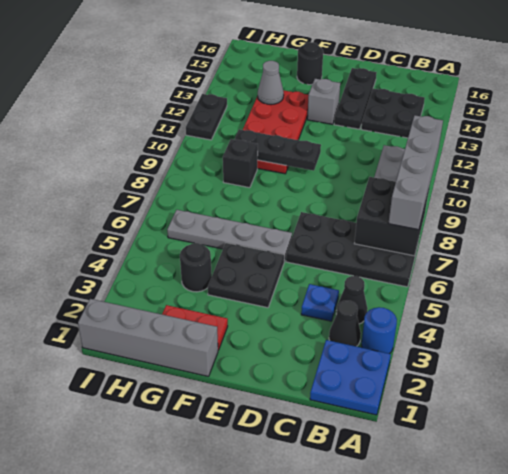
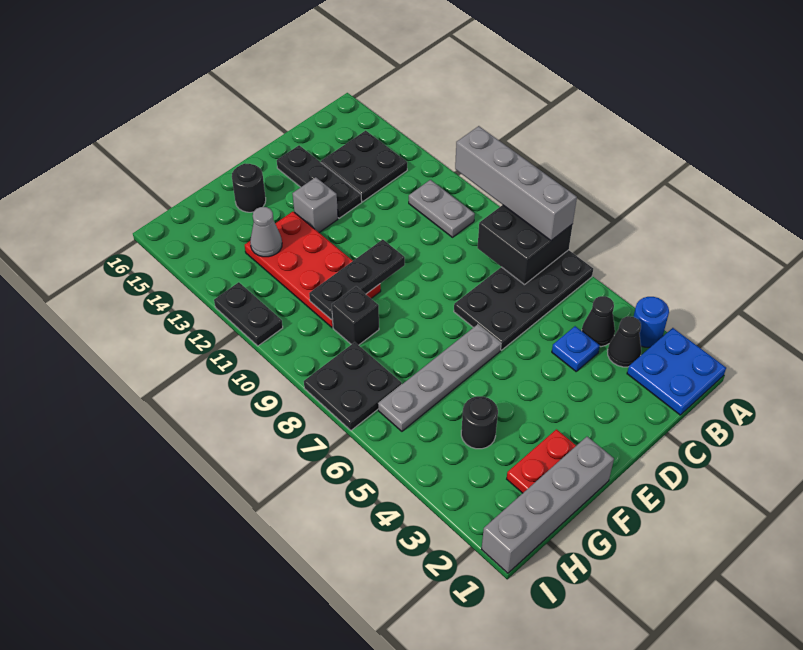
black plate E4:F5 level 1 -> black plate H7:I8 level 1

